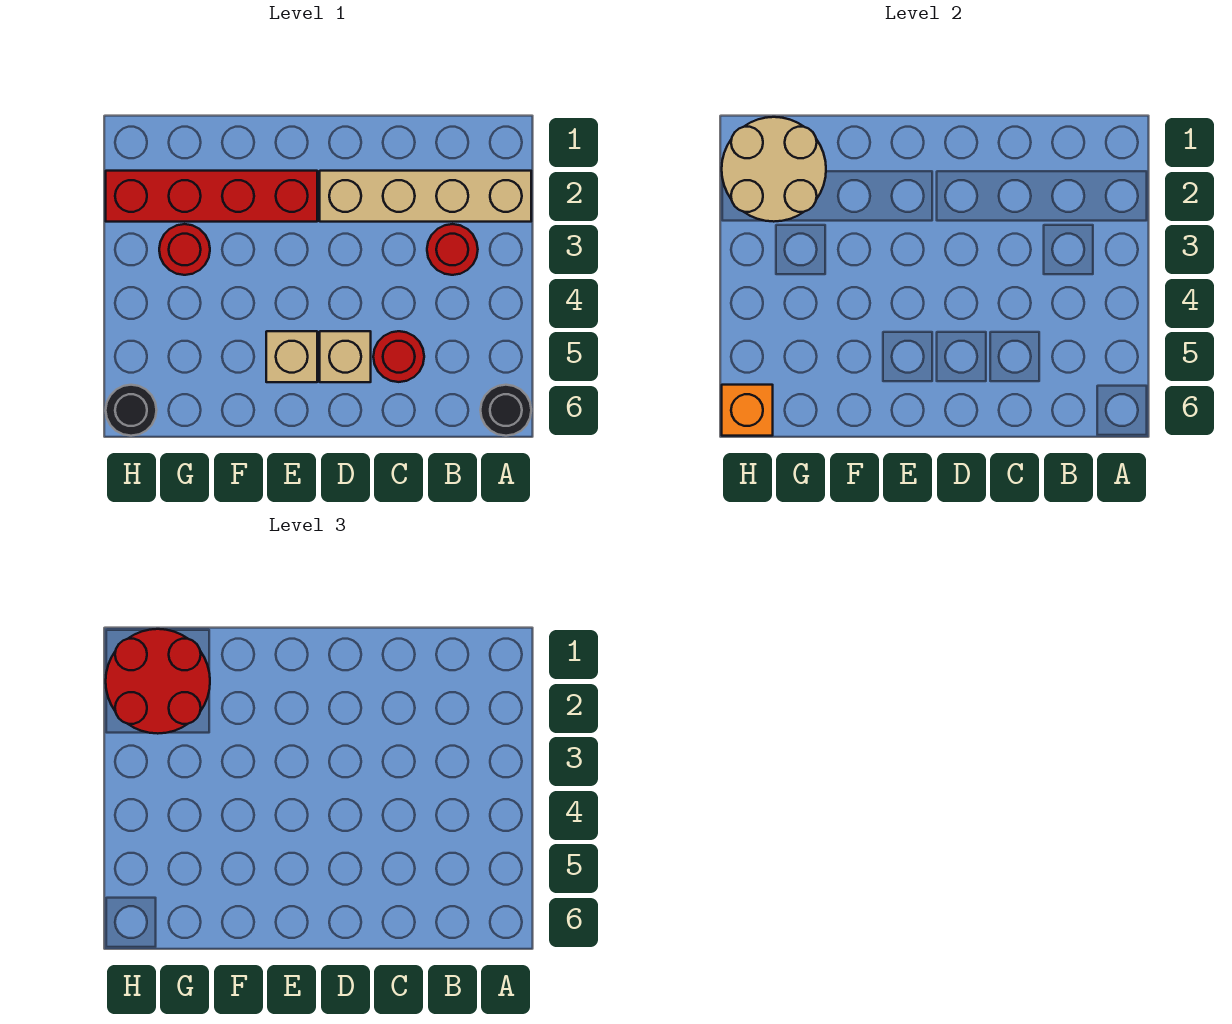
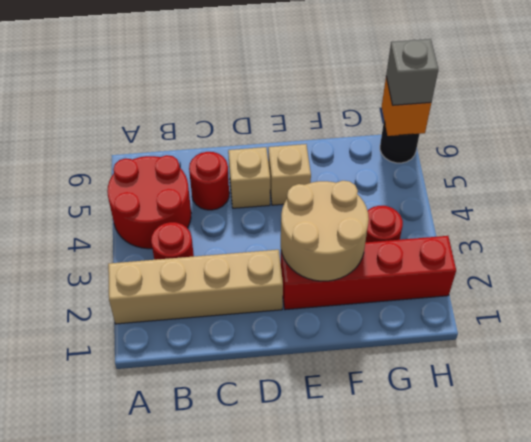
black round brick A6 level 1 -> none
tan round brick G1:H2 level 2 -> tan round brick E2:F3 level 2
red round brick G1:H2 level 3 -> red round brick A4:B5 level 1
none -> grey brick H6 level 3

